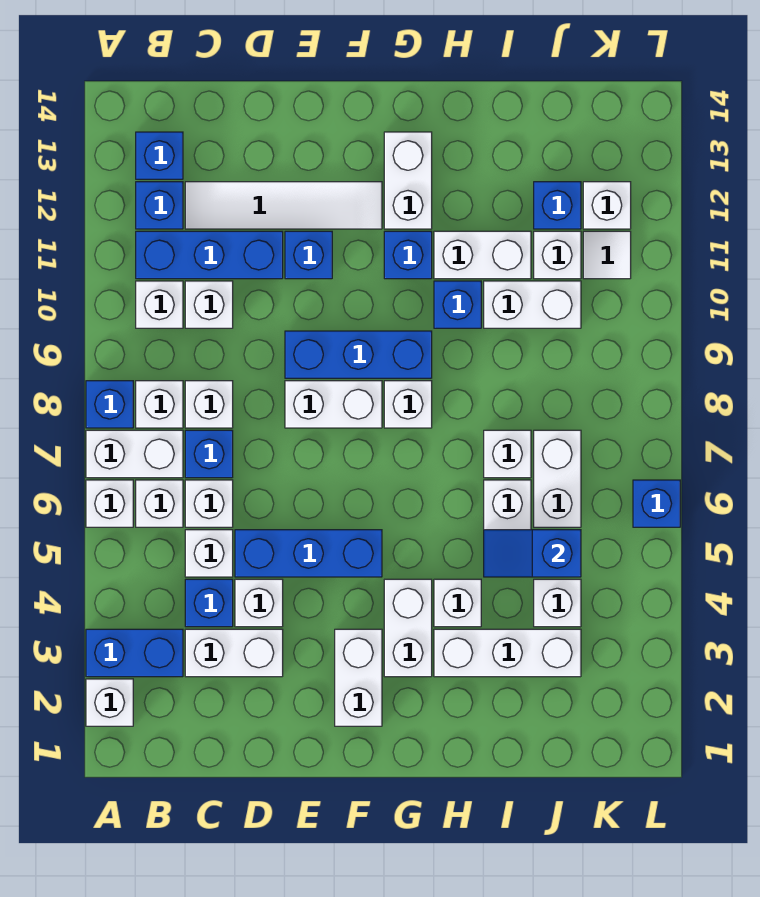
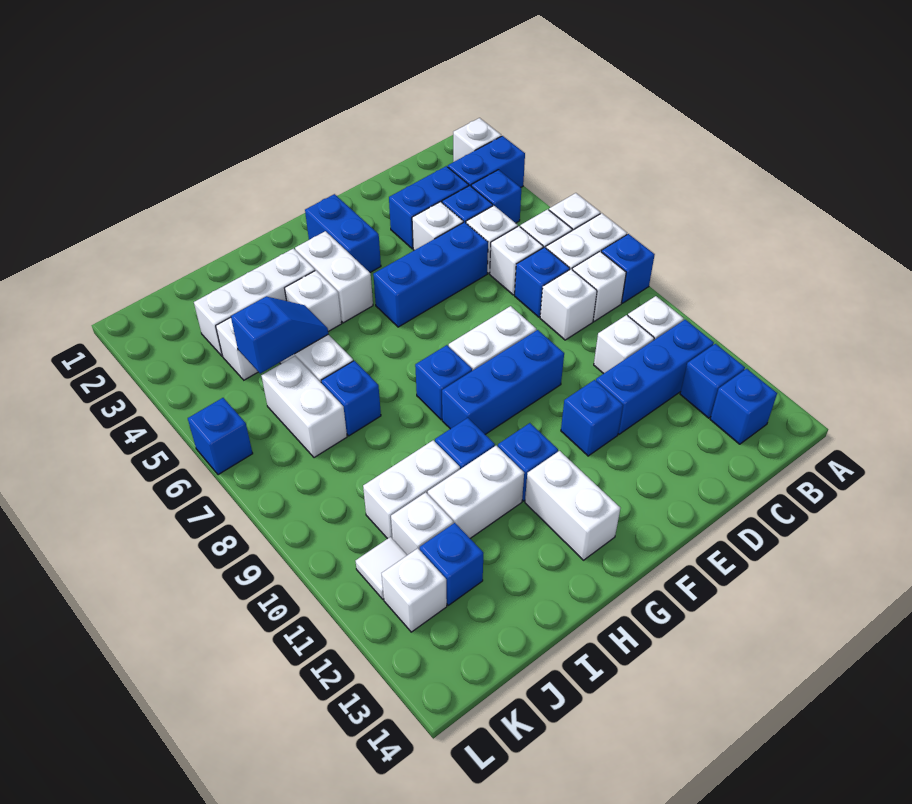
none -> blue brick B4 level 1
white brick C3:D3 level 1 -> blue brick C3:D3 level 1
white tile C12:F12 level 1 -> none
white brick F2:F3 level 1 -> blue brick F2:F3 level 1
white brick G8 level 1 -> blue brick G8 level 1
white brick I7 level 1 -> blue brick I7 level 1

